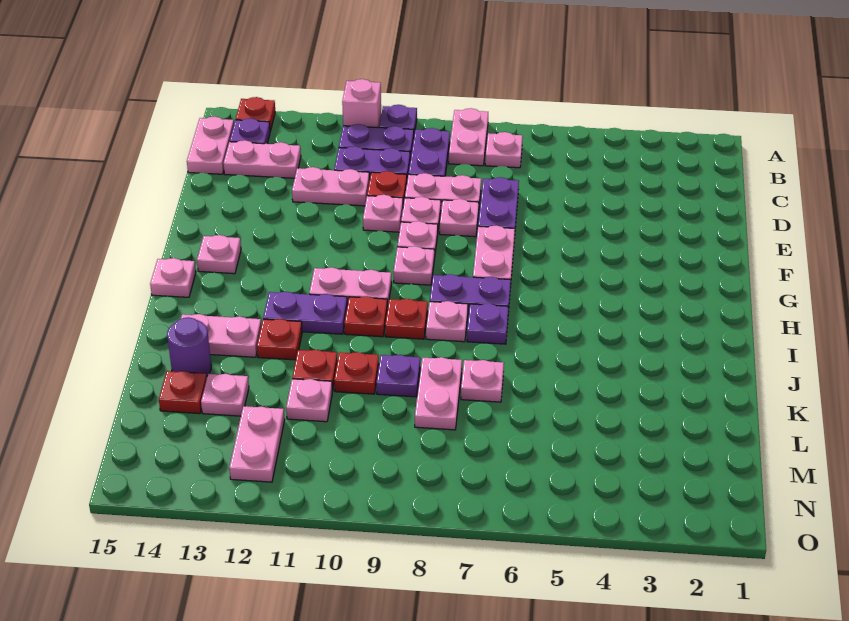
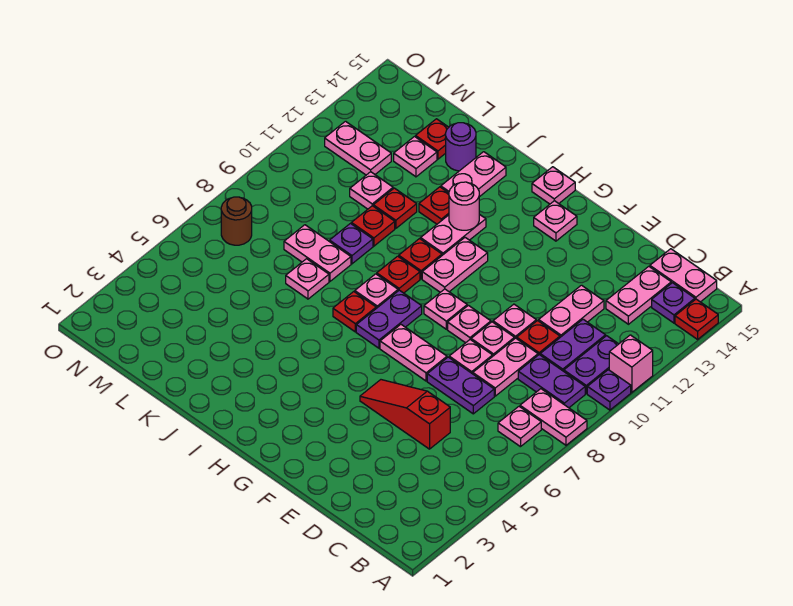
none -> red slope D5:F5 level 1 top D
purple plate I7 level 1 -> red plate I7 level 1
purple plate I11:I12 level 1 -> pink plate I11:I12 level 1
none -> pink round brick I12 level 2
none -> brown round brick N7 level 1

